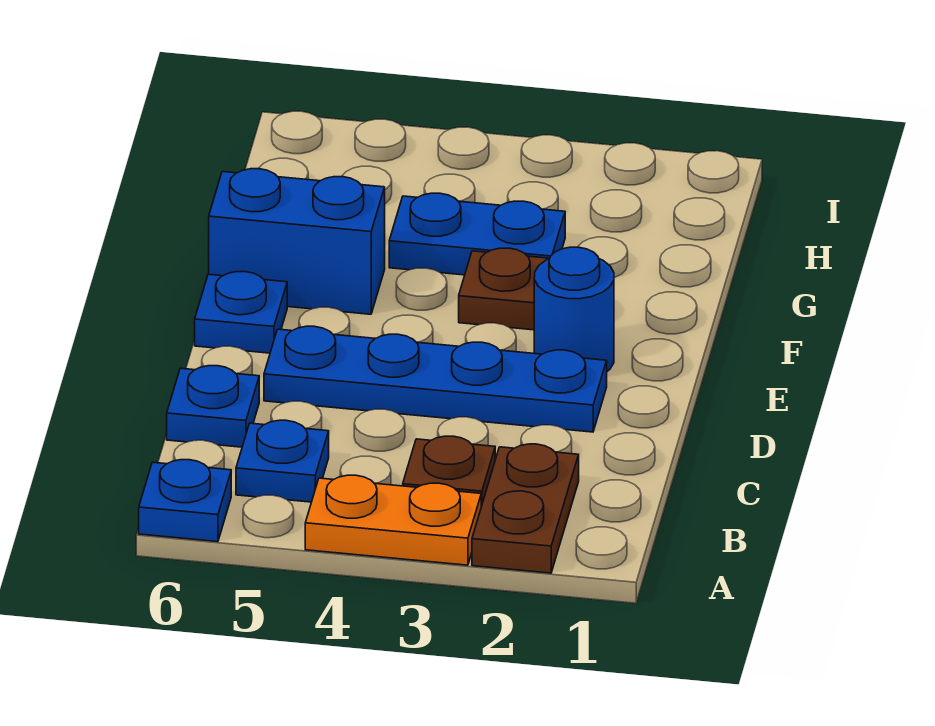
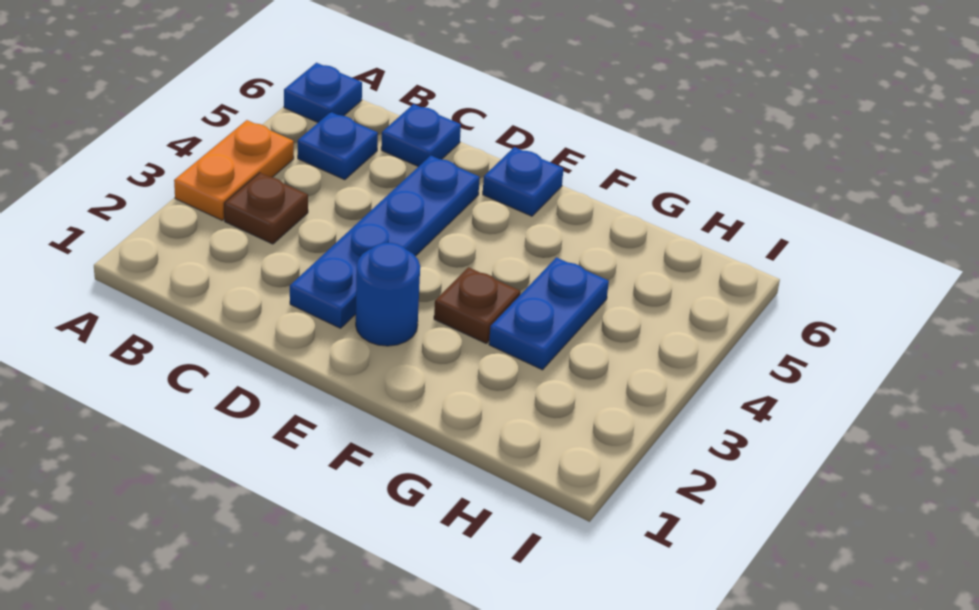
brown plate A2:B2 level 1 -> none
blue brick F5:F6 level 1 -> none

